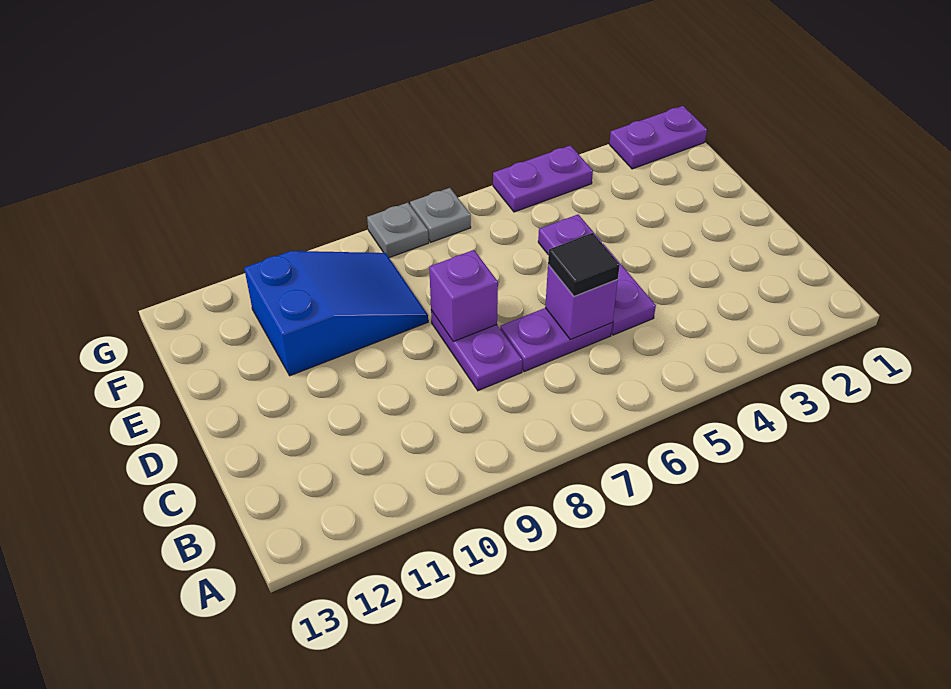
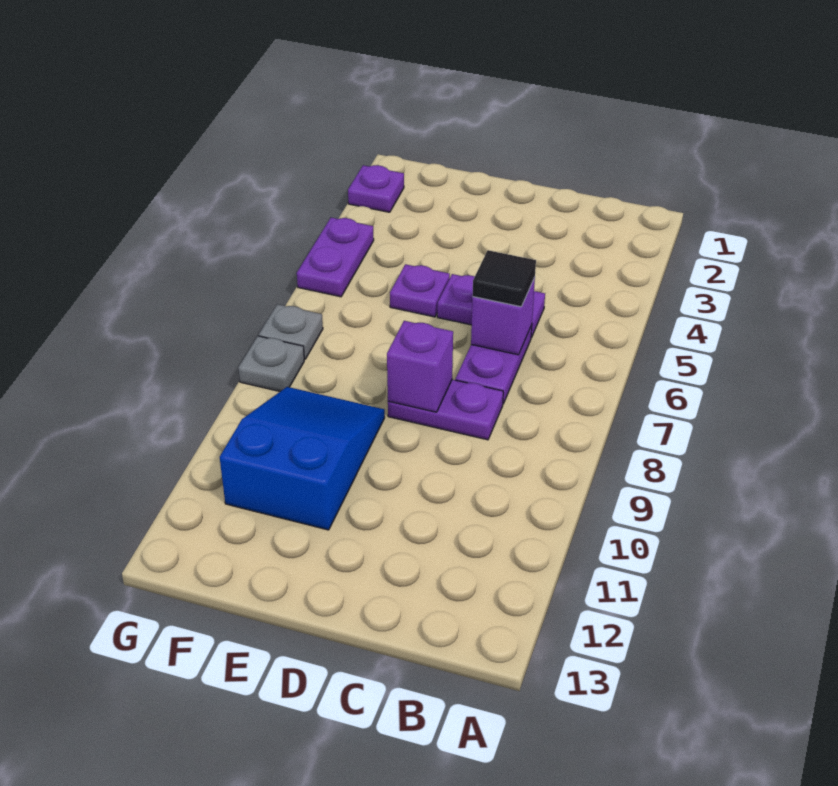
purple plate G1:G2 level 1 -> purple plate G2 level 1

